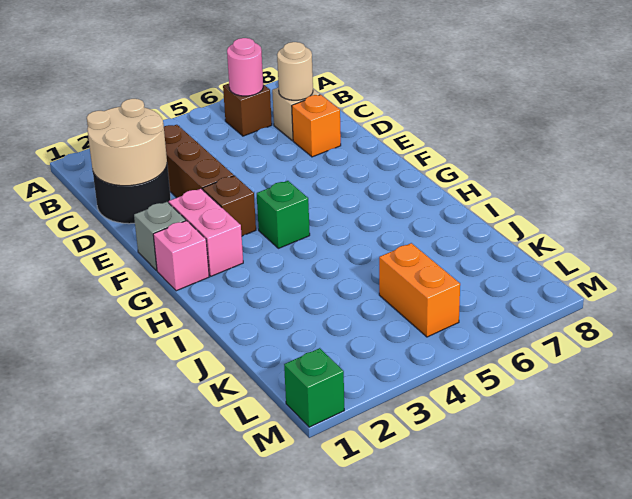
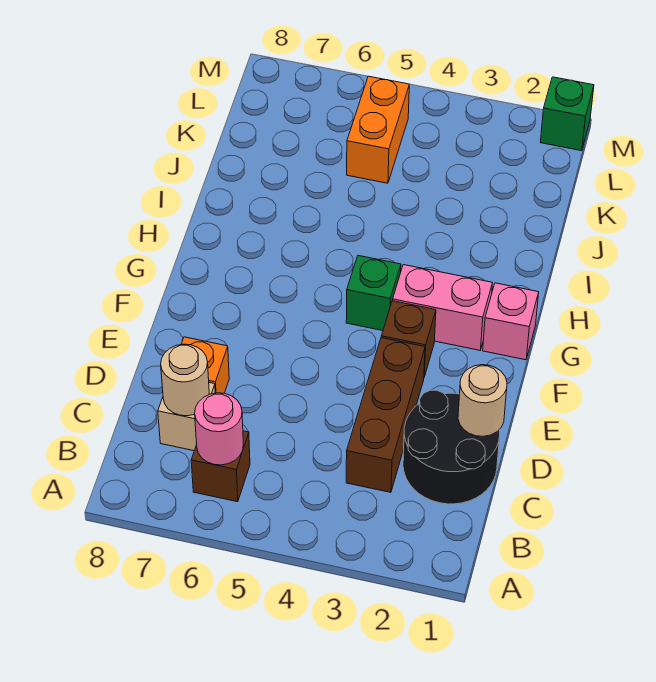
tan round brick C1:D2 level 2 -> tan round brick D1 level 2
grey brick F1 level 1 -> none
pink brick F2:G2 level 1 -> pink brick G2:G3 level 1

